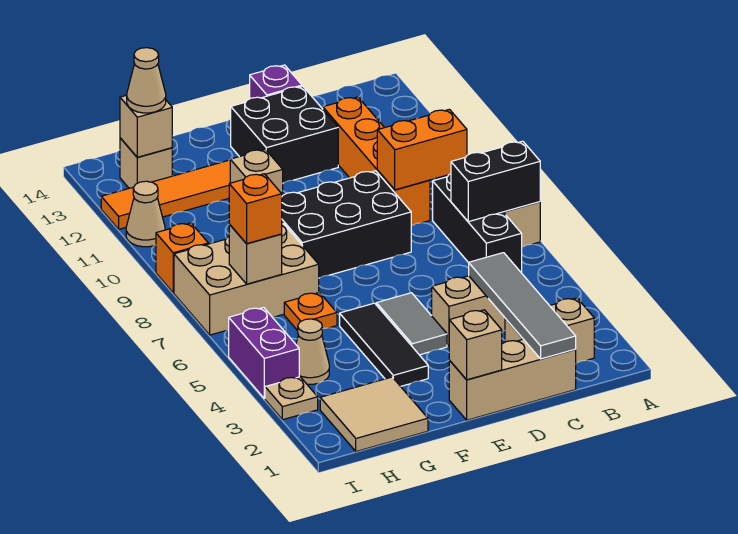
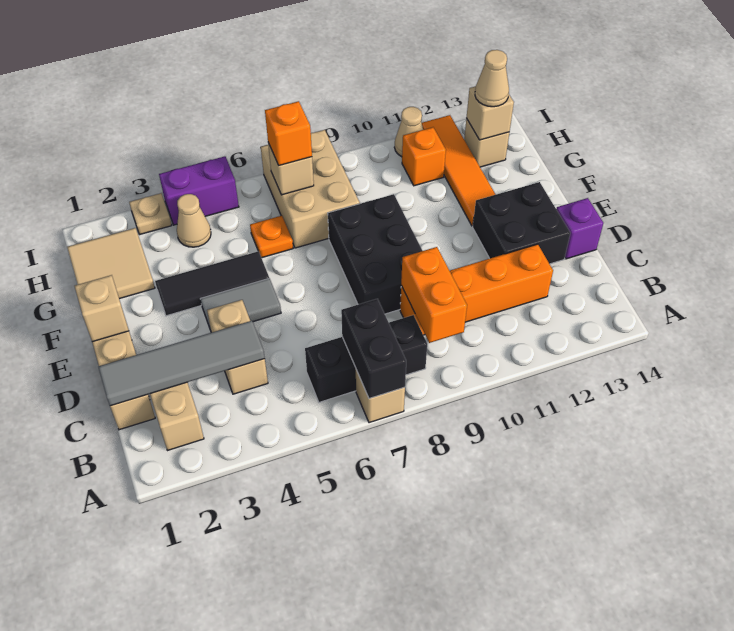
tan brick F11 level 1 -> none
orange brick I9 level 1 -> orange brick H11 level 1

